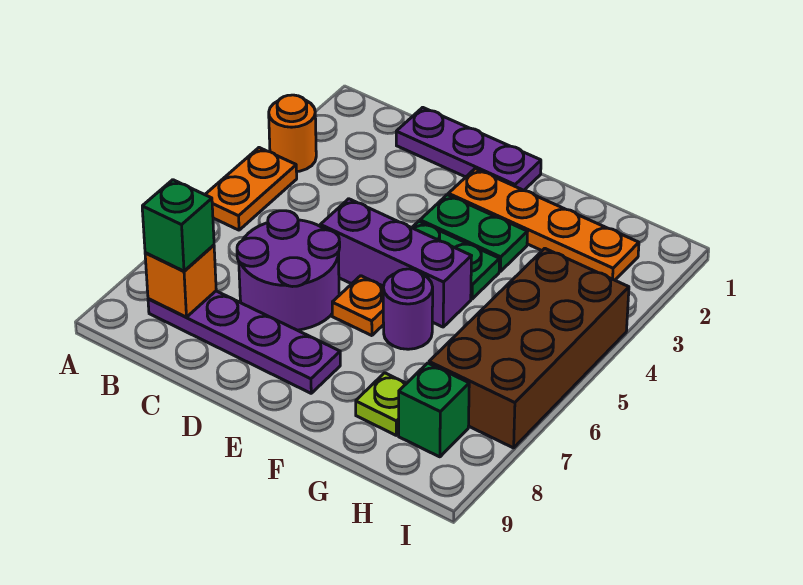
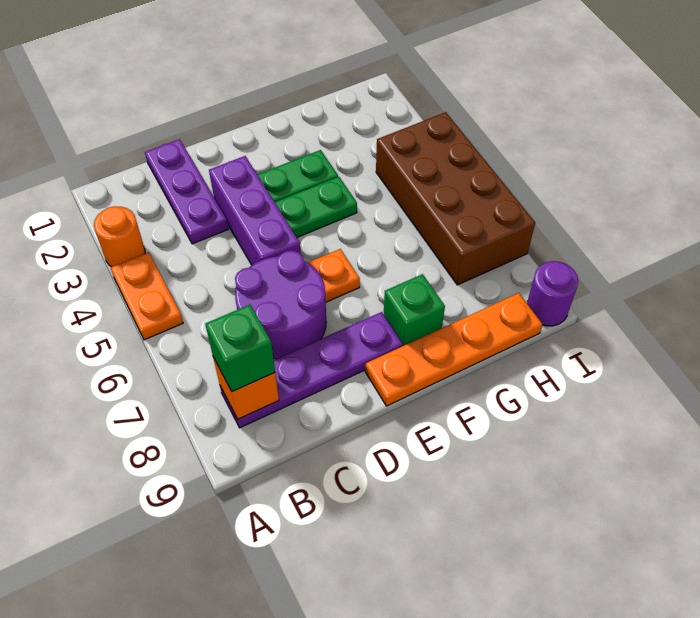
purple plate C1:E1 level 1 -> purple plate C1:C3 level 1
purple brick D5:F5 level 1 -> purple brick D3:D5 level 1
orange plate E2:H2 level 1 -> orange plate E9:H9 level 1
purple round brick F6 level 1 -> purple round brick I9 level 1
lime plate G8 level 1 -> none
green brick H8 level 1 -> green brick F8 level 1

